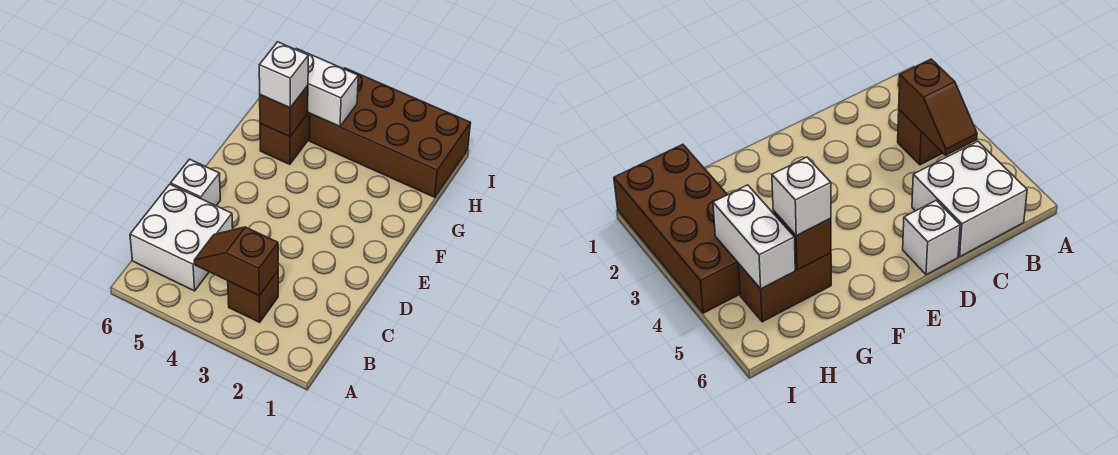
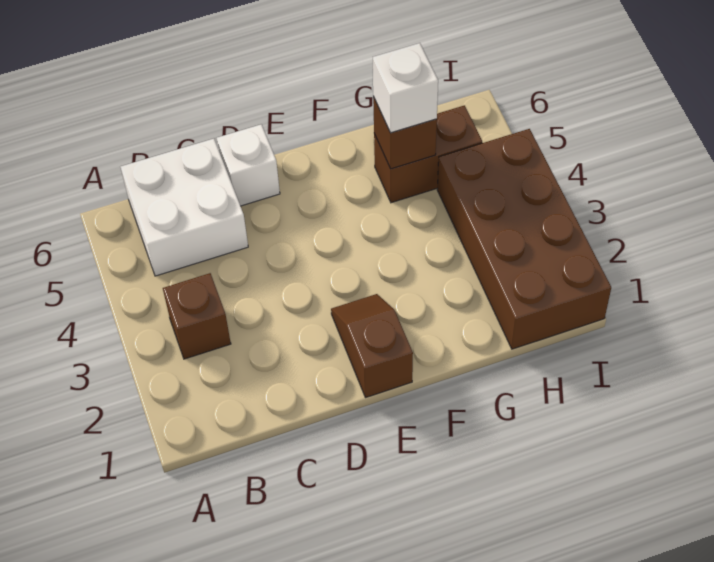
brown slope B3:B4 level 2 top 3 -> brown slope E1:E2 level 1 top 1
white brick H4:H5 level 2 -> none

